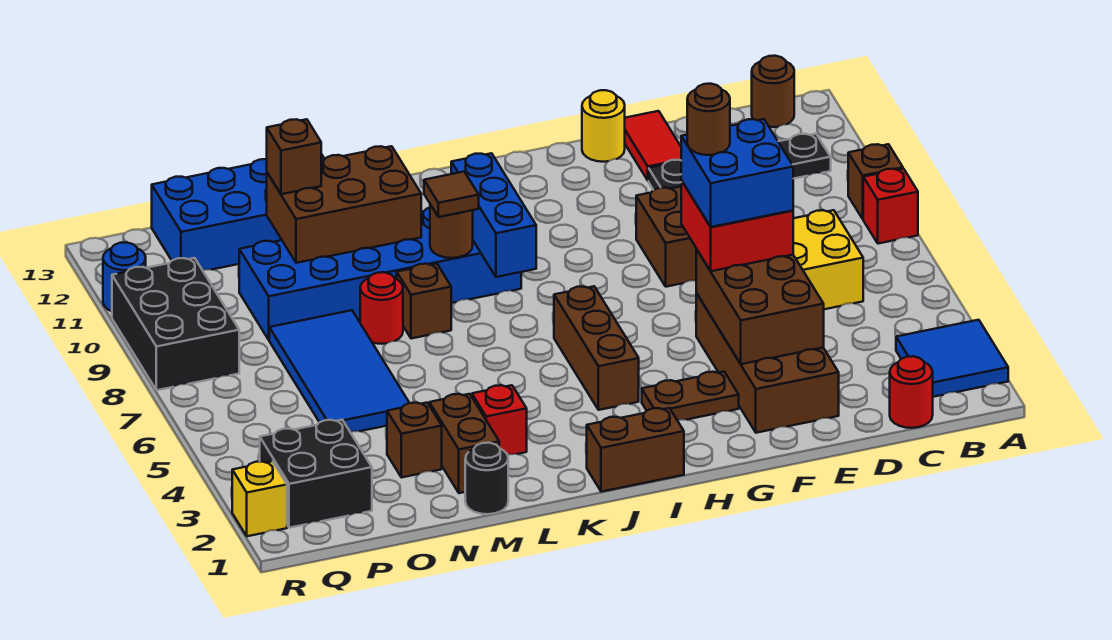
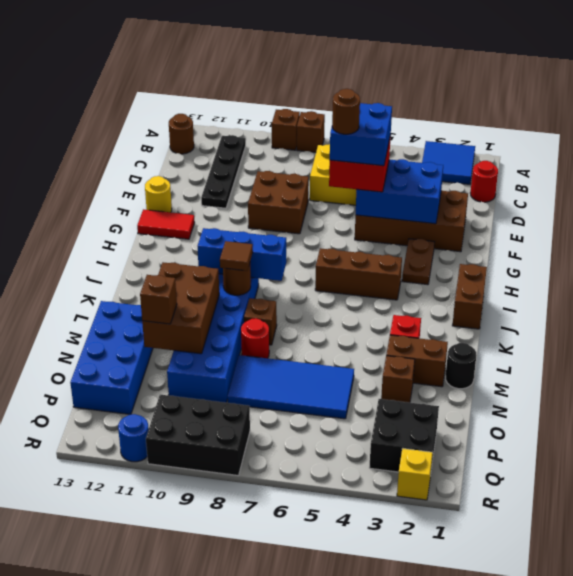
red brick A8 level 1 -> brown brick A8 level 1
brown brick E3:F5 level 2 -> blue brick E3:F5 level 2
red tile E12:E13 level 1 -> red tile G12:G13 level 1

